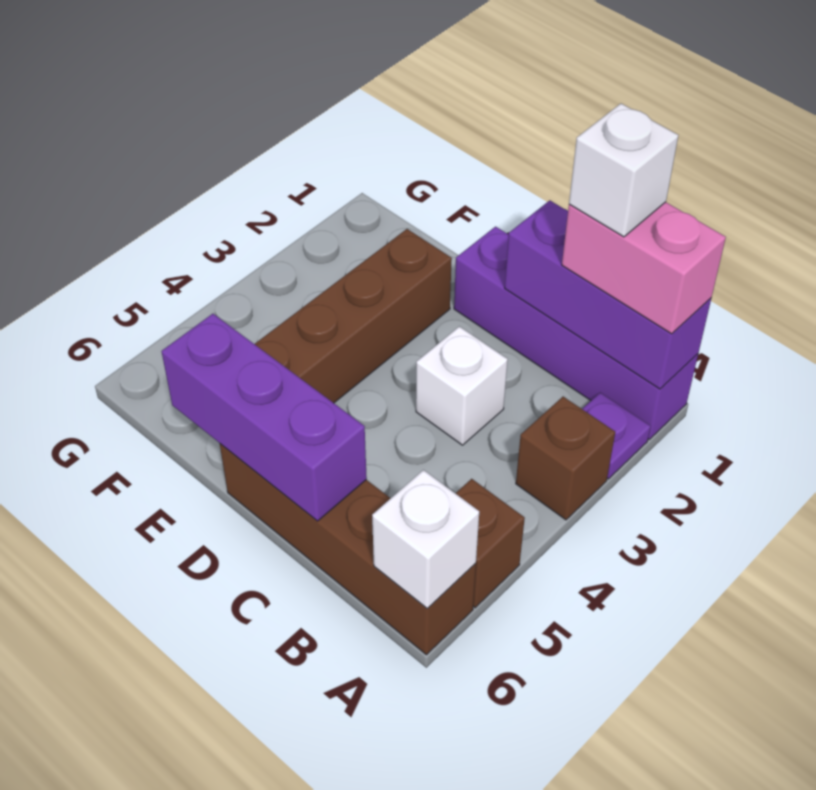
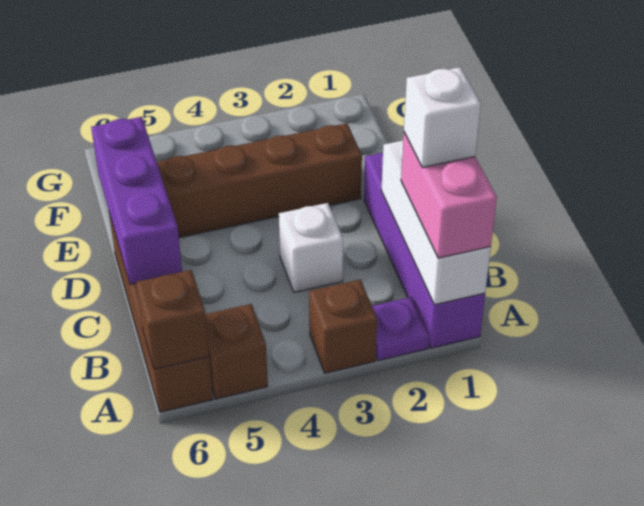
purple brick A1:C1 level 2 -> white brick A1:C1 level 2
white brick A6 level 2 -> brown brick A6 level 2

